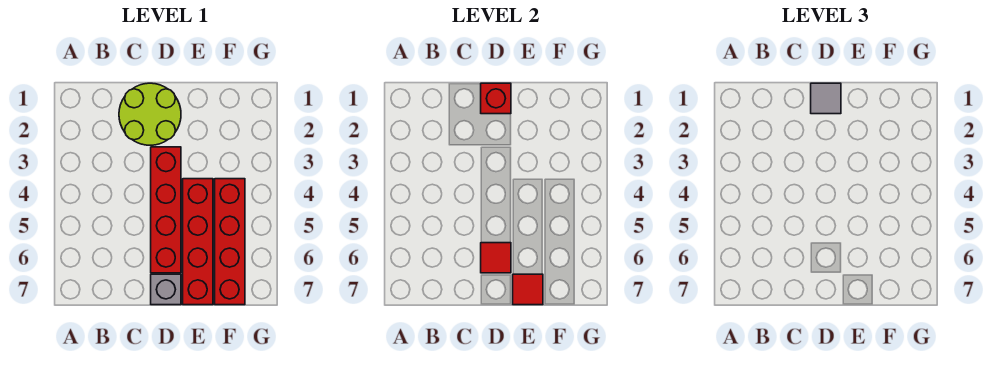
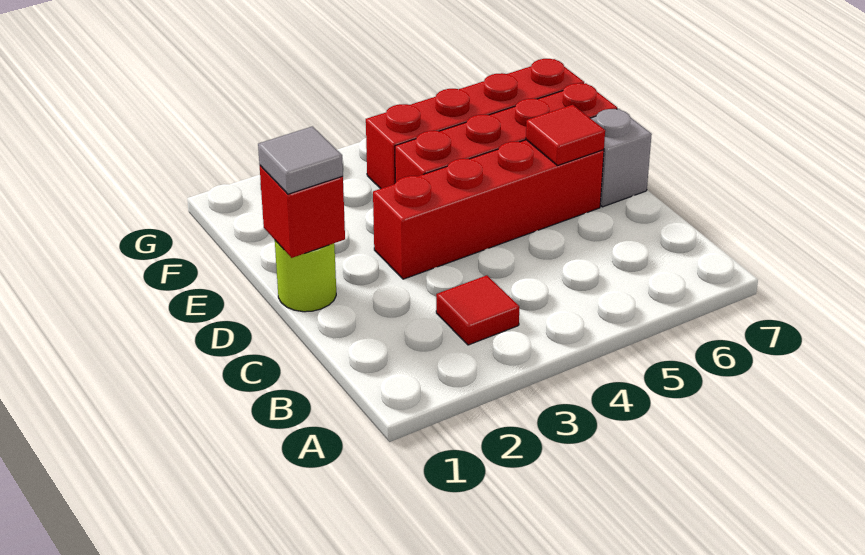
lime round brick C1:D2 level 1 -> lime round brick D1 level 1
red tile E7 level 2 -> red tile B3 level 1

